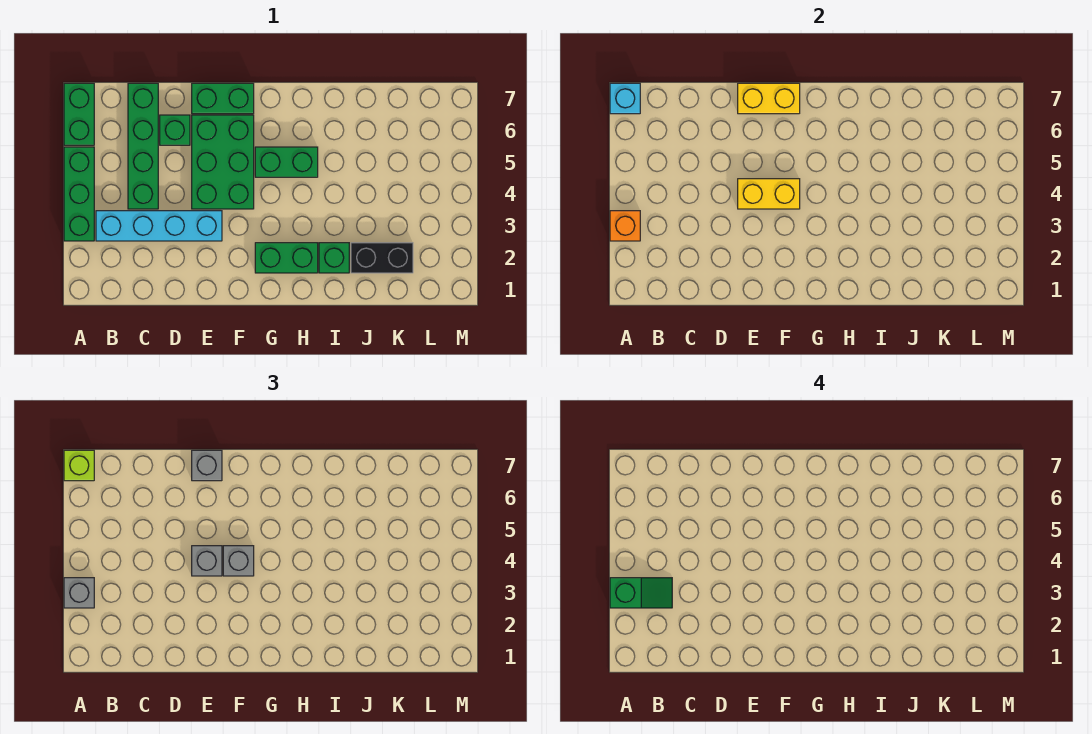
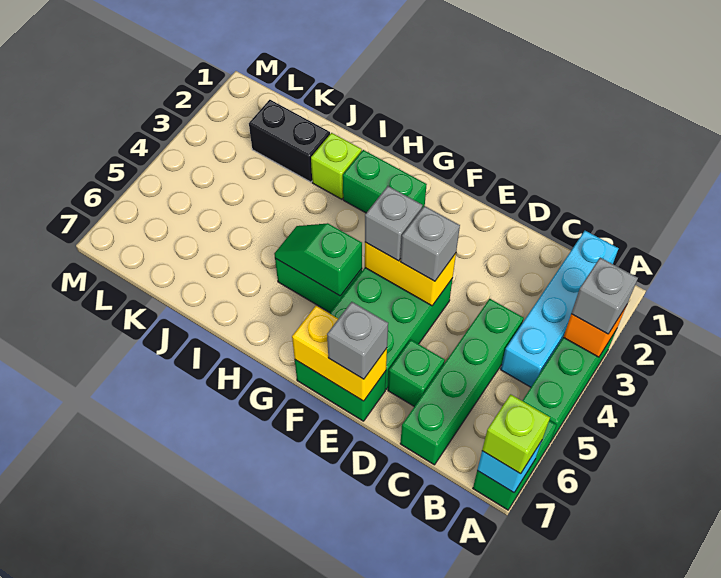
green slope A3:B3 level 4 top A -> green slope G5:H5 level 2 top G
cyan brick B3:E3 level 1 -> cyan brick B1:B4 level 1
green brick I2 level 1 -> lime brick I2 level 1

